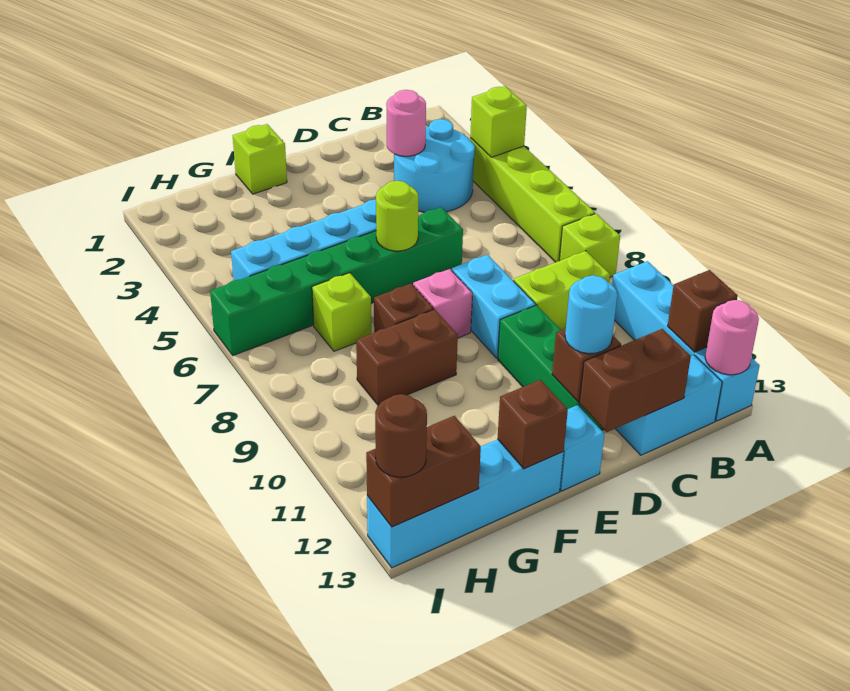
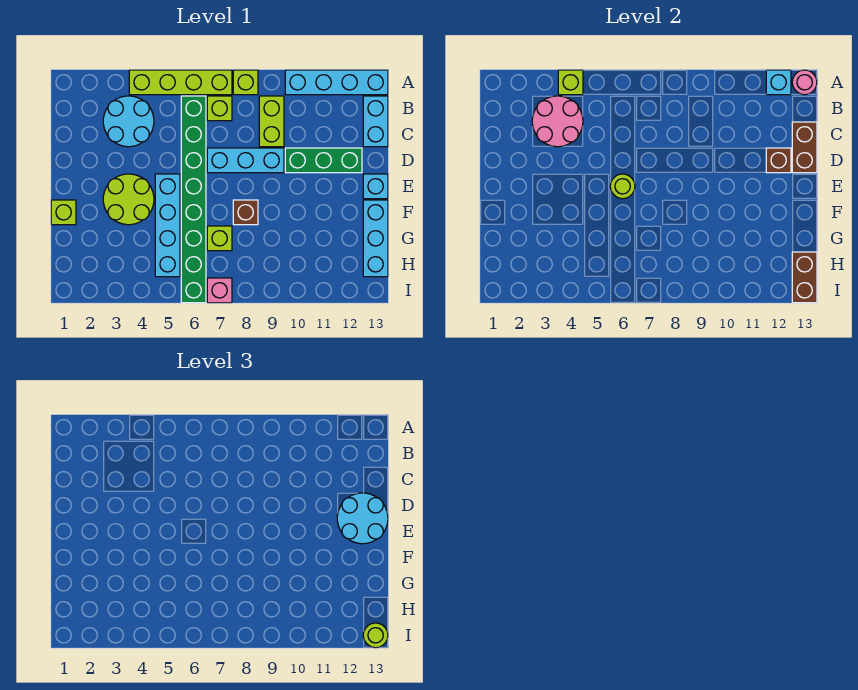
brown brick A12 level 2 -> cyan brick A12 level 2
none -> lime brick B7 level 1
pink round brick C3 level 2 -> pink round brick B3:C4 level 2
green brick D6:I6 level 1 -> green brick B6:I6 level 1
cyan brick D8:D9 level 1 -> cyan brick D7:D9 level 1
cyan round brick D12 level 3 -> cyan round brick D12:E13 level 3
none -> lime round brick E3:F4 level 1
pink brick E8 level 1 -> pink brick I7 level 1
brown brick F9:G9 level 1 -> none
cyan brick F13:I13 level 1 -> cyan brick F13:H13 level 1
brown brick F13 level 2 -> none
brown round brick I13 level 3 -> lime round brick I13 level 3

